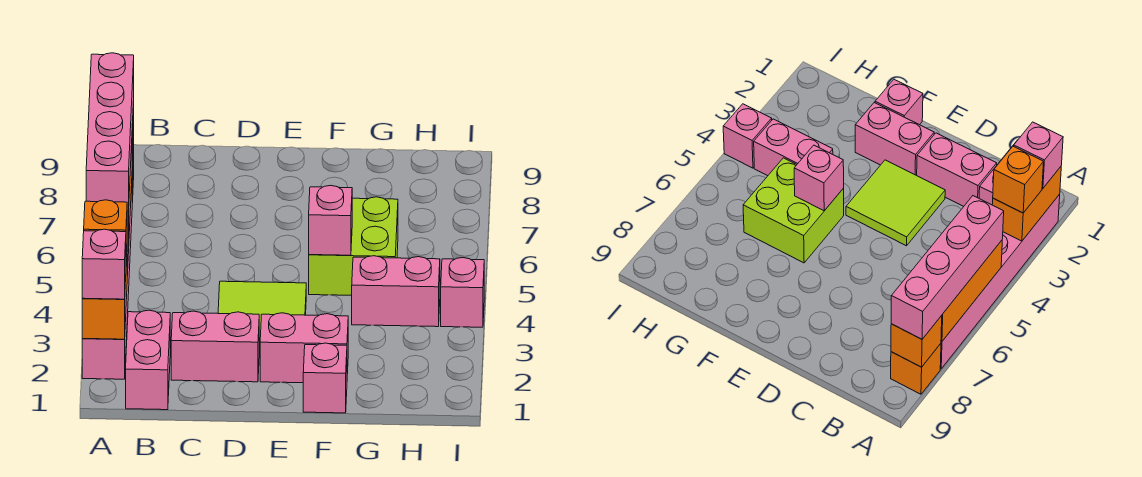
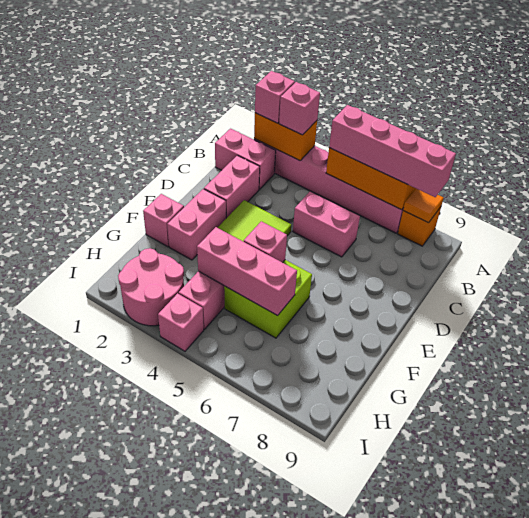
orange brick A3 level 3 -> pink brick A3 level 3
orange brick A8 level 2 -> orange tile A8 level 2
none -> pink brick C5:C6 level 1
none -> pink brick G4:G6 level 2
none -> pink round brick H2:I3 level 1

